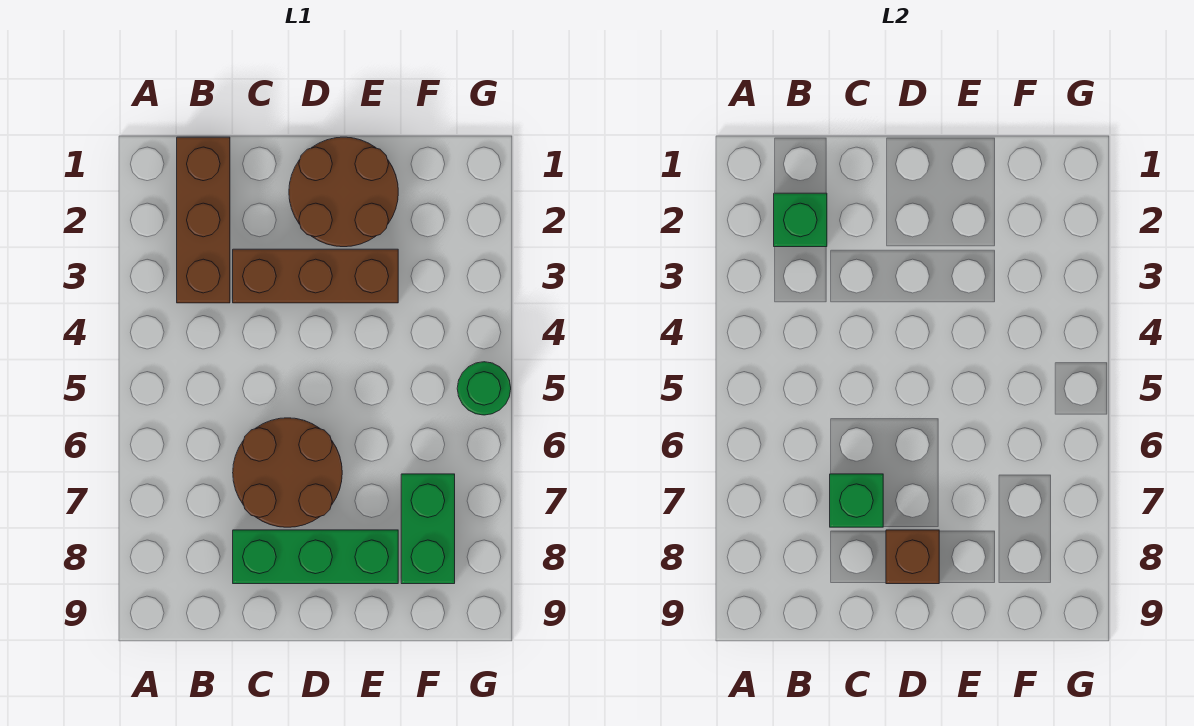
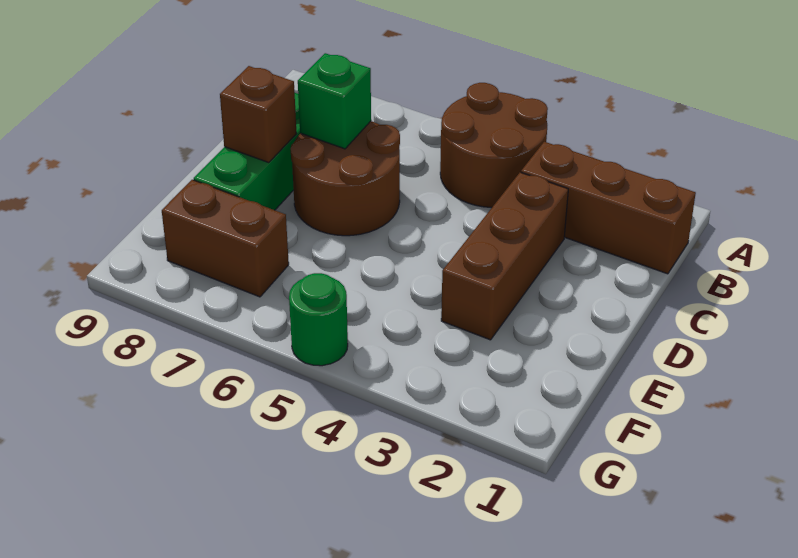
green brick B2 level 2 -> none
brown round brick D1:E2 level 1 -> brown round brick A4:B5 level 1
green brick F7:F8 level 1 -> brown brick F7:F8 level 1

